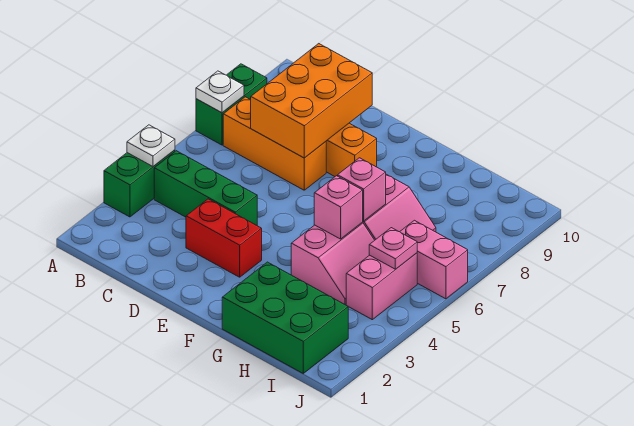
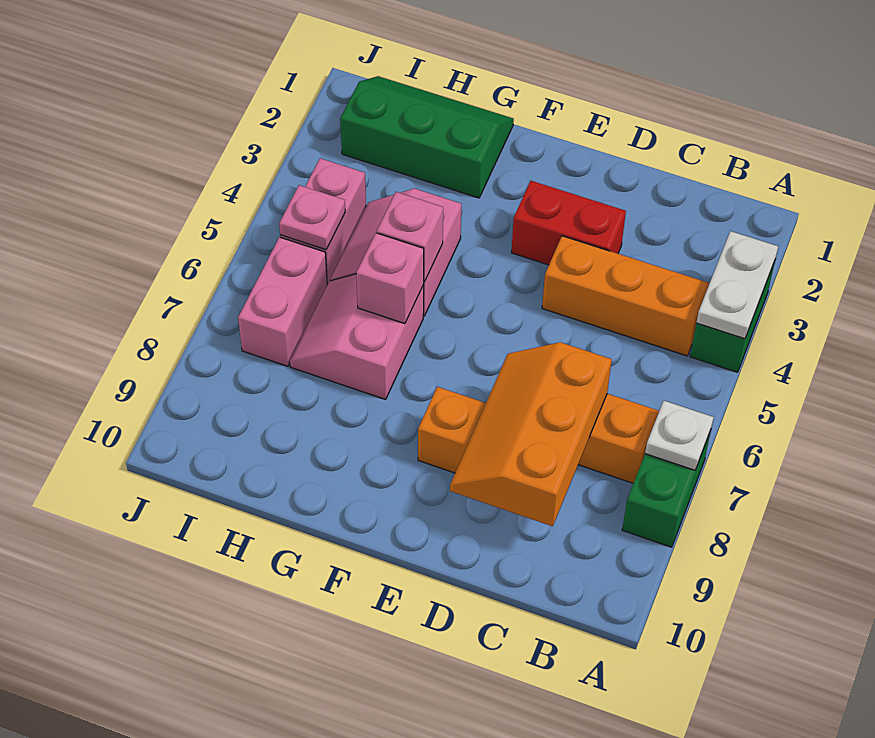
white plate A4 level 2 -> white plate A3:A4 level 2
green brick B4:D4 level 1 -> orange brick B4:D4 level 1
orange brick C7:D9 level 2 -> orange slope C7:D9 level 2 top C
green brick G1:I2 level 1 -> green slope G1:I2 level 1 top 2
pink brick I6:J6 level 1 -> pink brick I6:I7 level 1

